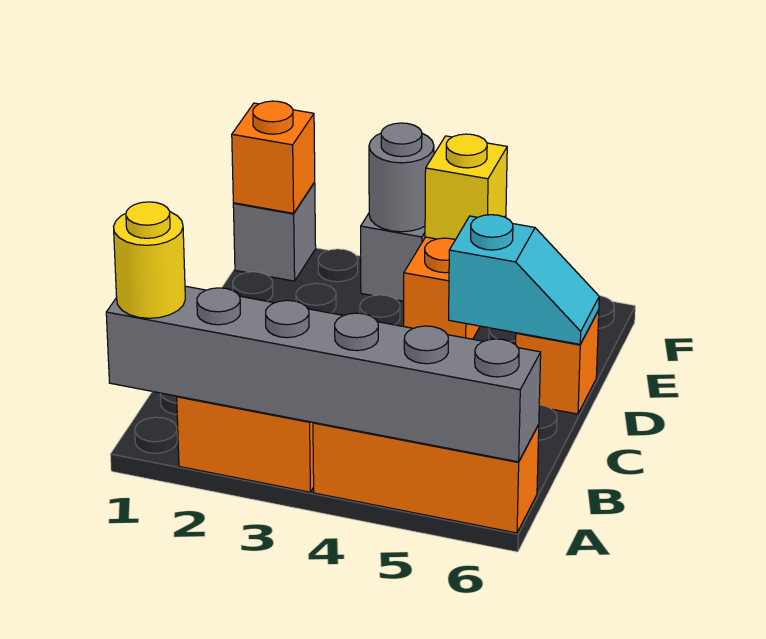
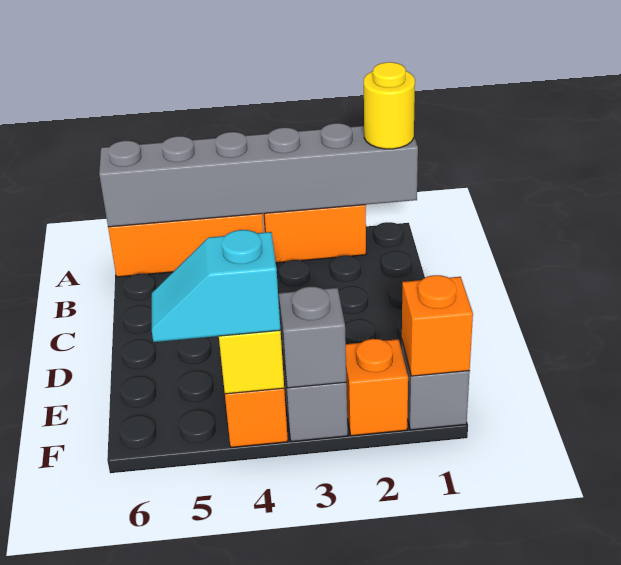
cyan slope D5:D6 level 2 top 5 -> cyan slope F4:F5 level 3 top 4
orange brick D6 level 1 -> orange brick F2 level 1
grey round brick F3 level 2 -> grey brick F3 level 2

